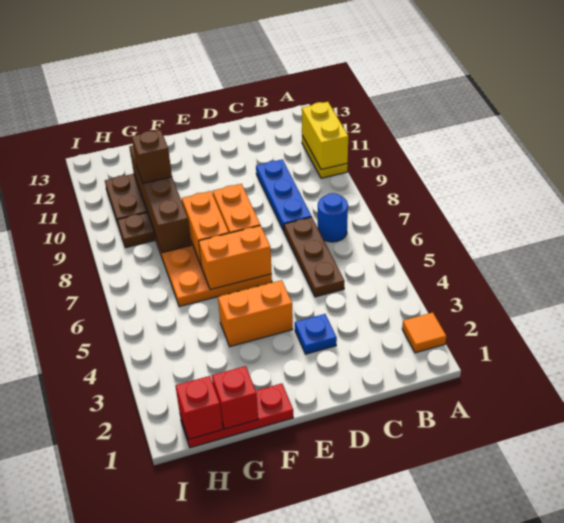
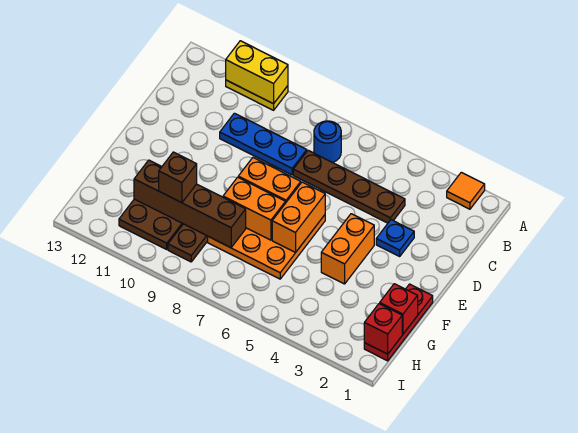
brown plate C5:C7 level 1 -> brown plate C4:C7 level 1

